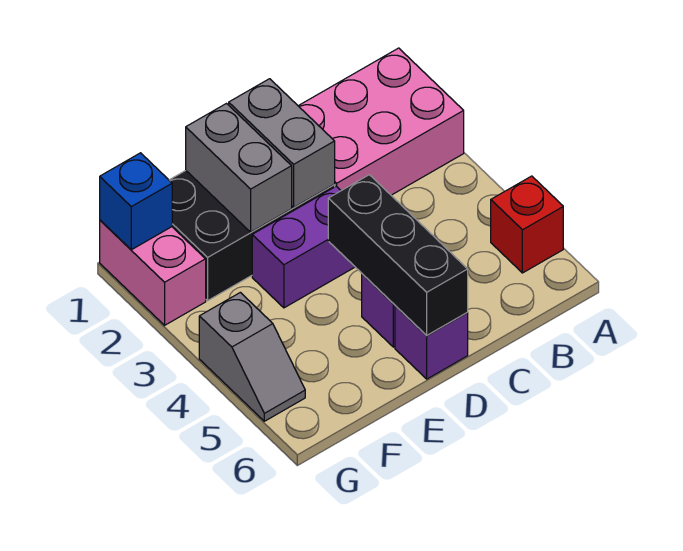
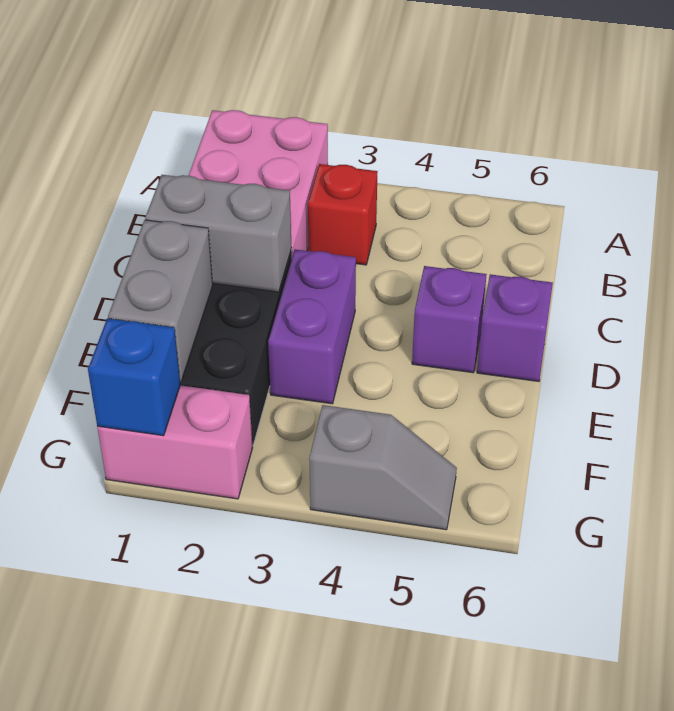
red brick A5 level 1 -> red brick B3 level 1
black brick D4:D6 level 2 -> none
grey brick E1:E2 level 2 -> grey brick E1:F1 level 2

